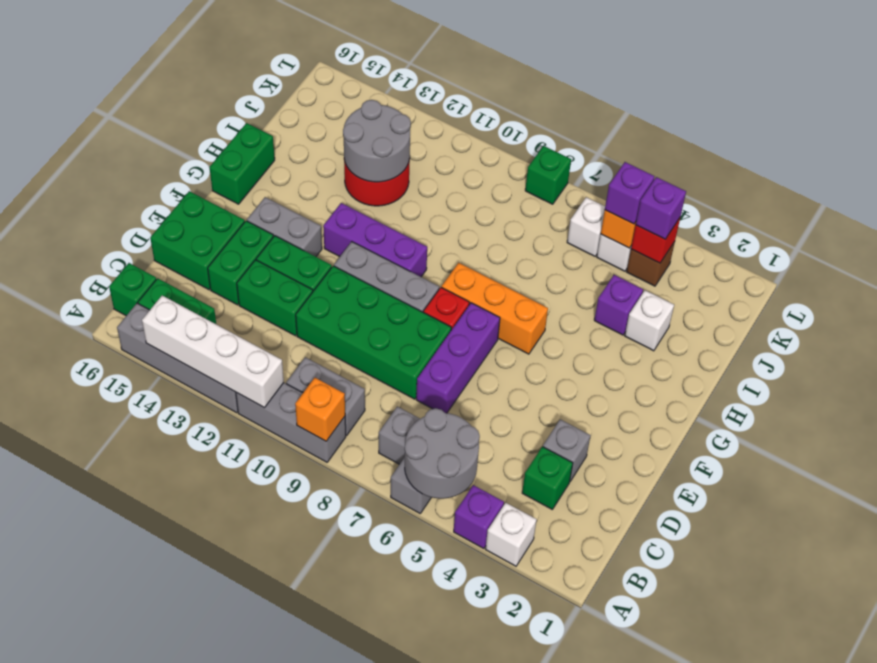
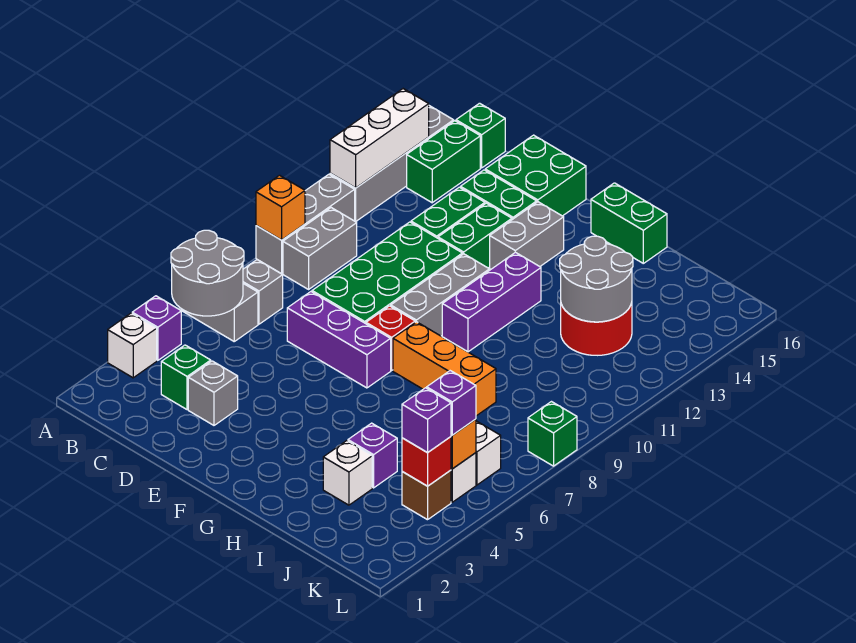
white brick A11:A14 level 2 -> white brick A12:A14 level 2
orange brick G6:G8 level 1 -> orange brick G8:I8 level 1

